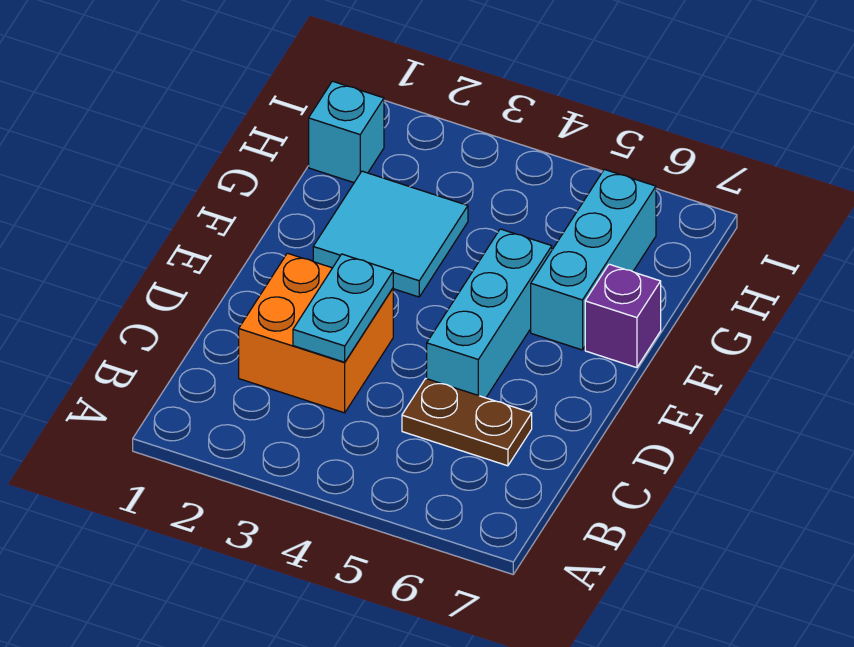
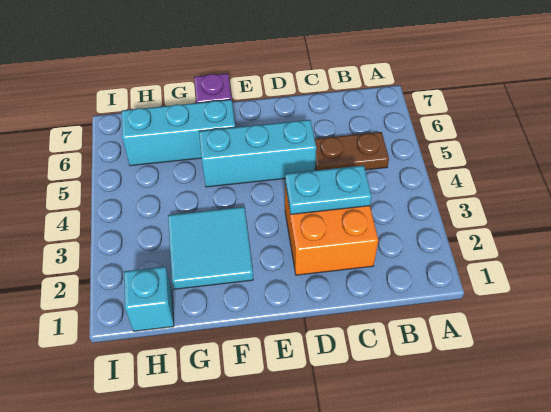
brown plate C5:C6 level 1 -> brown plate B5:C5 level 1

